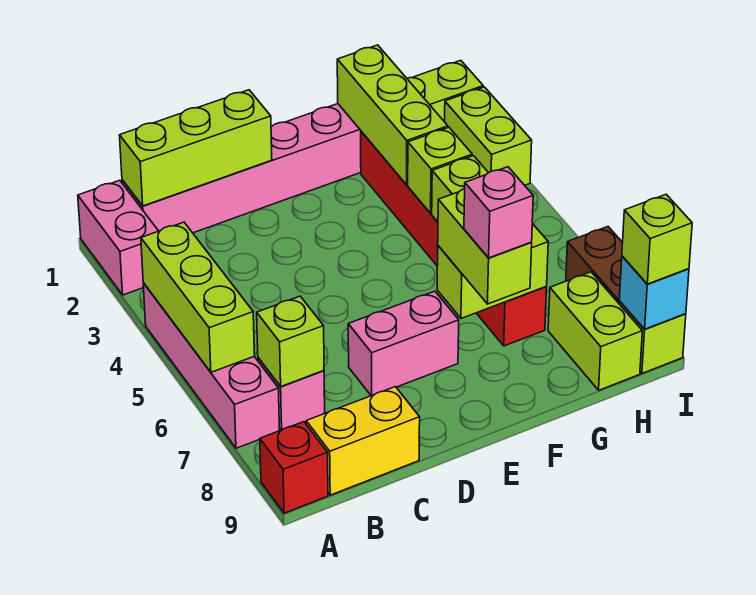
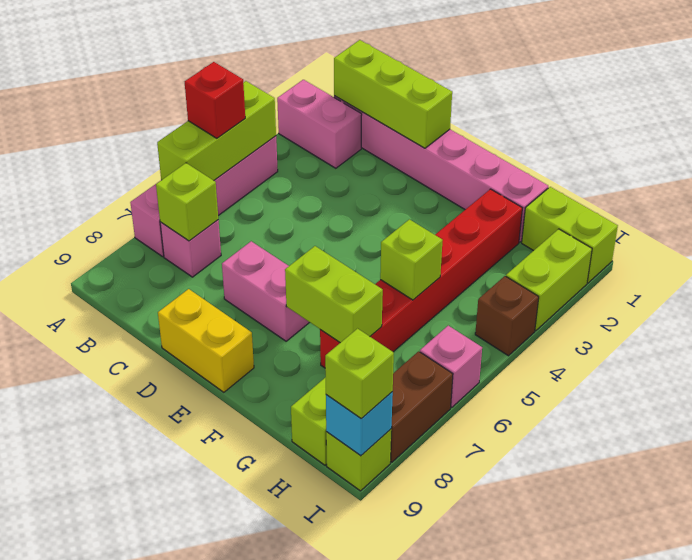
pink brick A1:A2 level 1 -> pink brick A2:B2 level 1
red brick A9 level 1 -> red brick A5 level 3
yellow brick B9:C9 level 1 -> yellow brick D9:E9 level 1
lime brick F7:F8 level 3 -> none
pink brick F8 level 4 -> pink brick I6 level 1
lime brick G1:G3 level 2 -> none
lime brick G4 level 2 -> none
none -> brown brick I4 level 1

